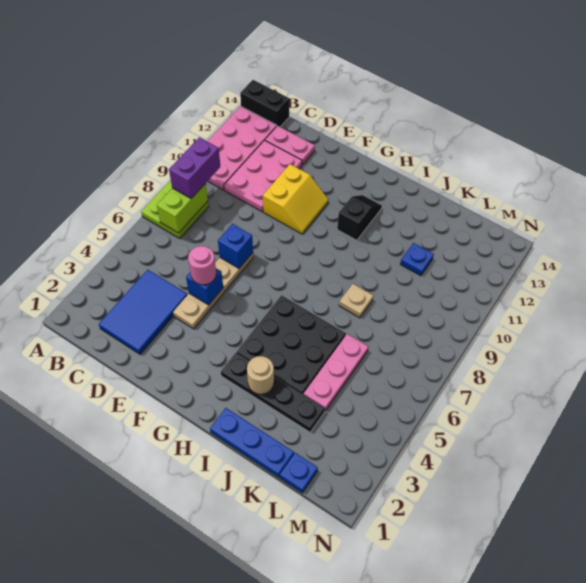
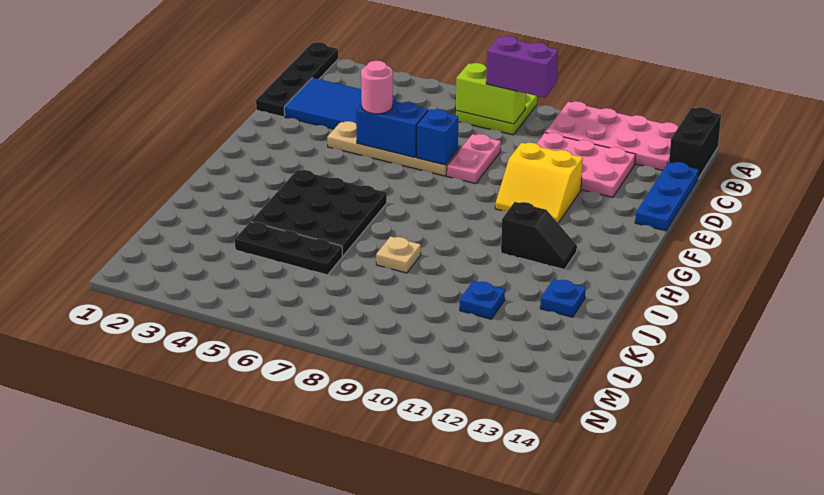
pink plate C13:D13 level 1 -> pink plate D8:E8 level 1
blue brick E5 level 2 -> blue brick E5:E6 level 2
black plate H3:K3 level 1 -> black plate A1:D1 level 1
blue plate I1:K1 level 1 -> blue plate C14:E14 level 1
tan round brick I3 level 2 -> none
pink plate K4:K6 level 1 -> black plate K4:K6 level 1
blue plate L1 level 1 -> blue plate J13 level 1

